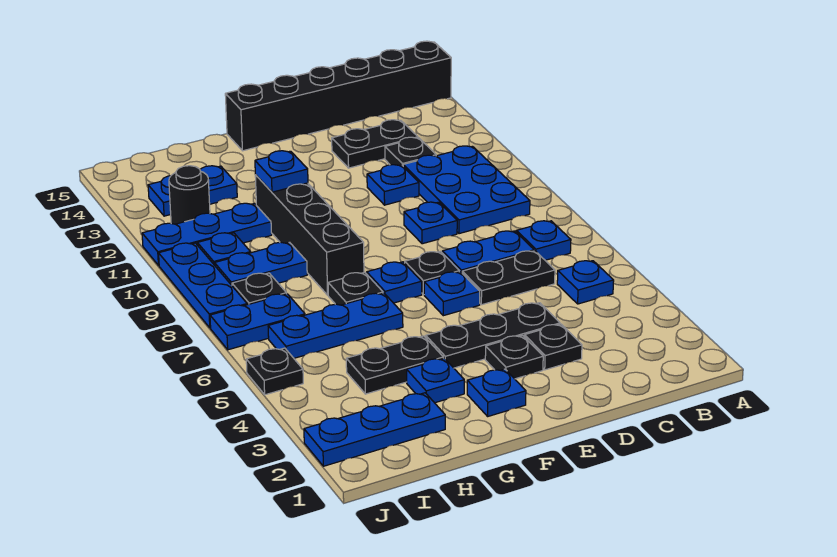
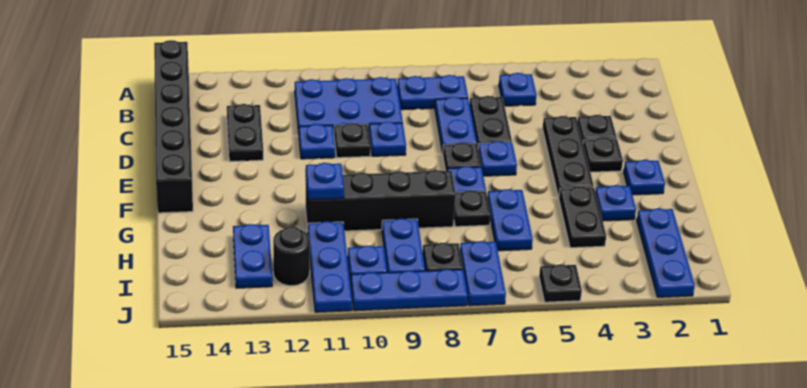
blue plate B7 level 1 -> blue plate B7:B8 level 1
black plate C12 level 1 -> black plate D10 level 1
blue plate G6:I6 level 1 -> blue plate G6:H6 level 1

